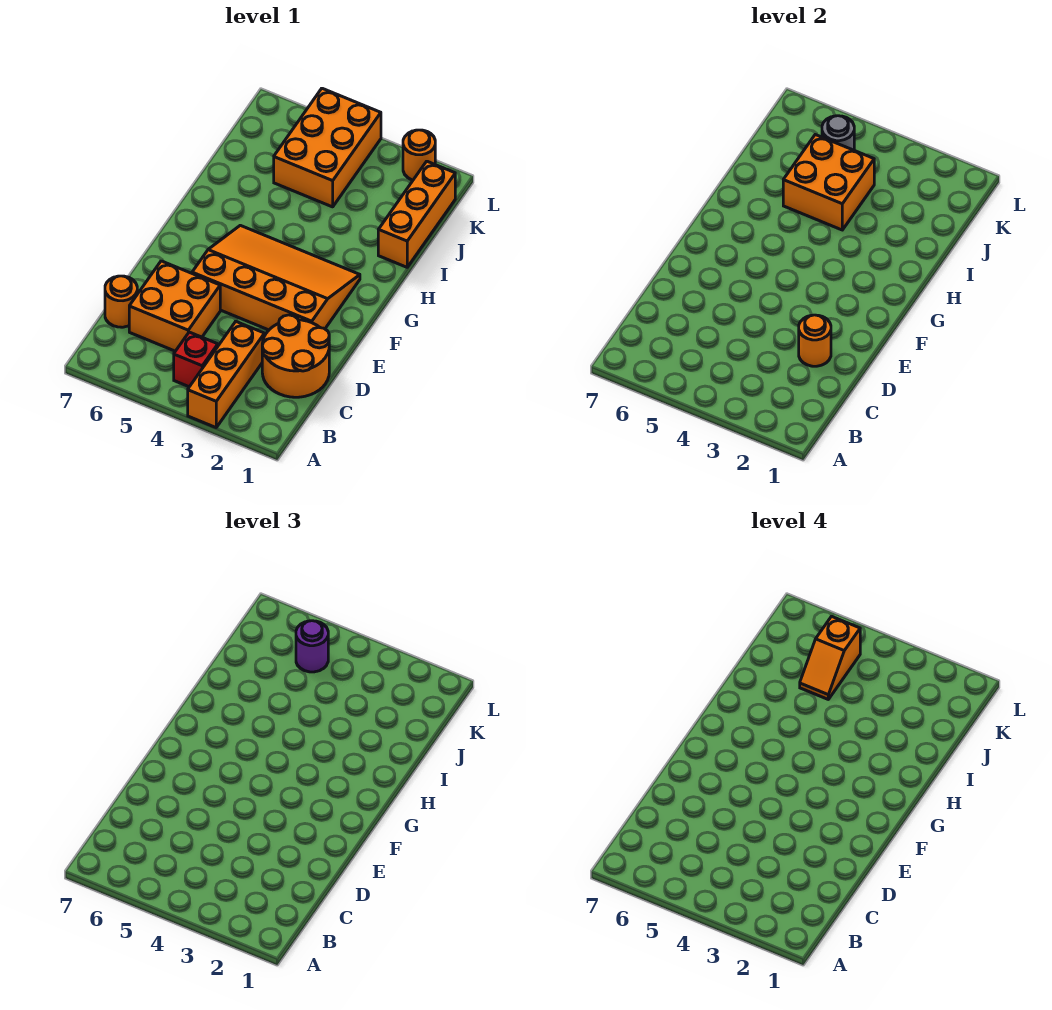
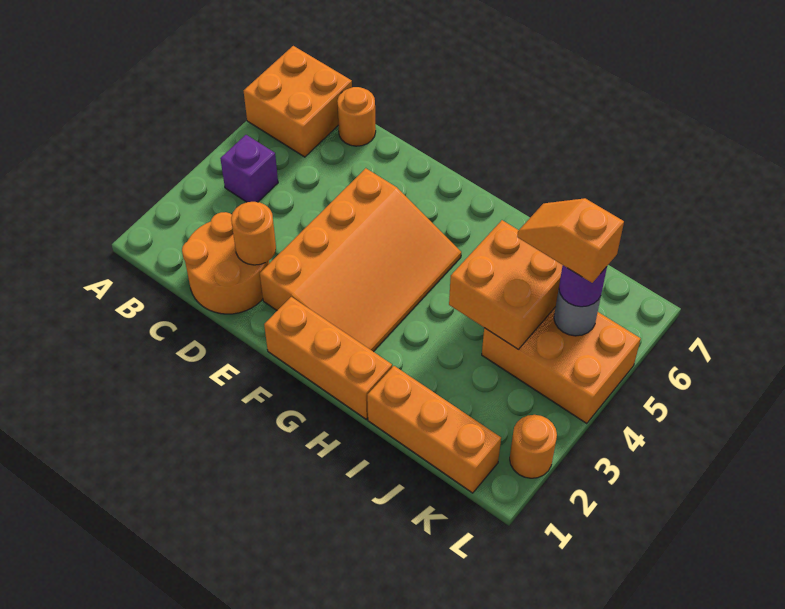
orange brick A3:C3 level 1 -> orange brick F1:H1 level 1
red brick B4 level 1 -> purple brick B4 level 1
orange brick C5:D6 level 1 -> orange brick A6:B7 level 1

